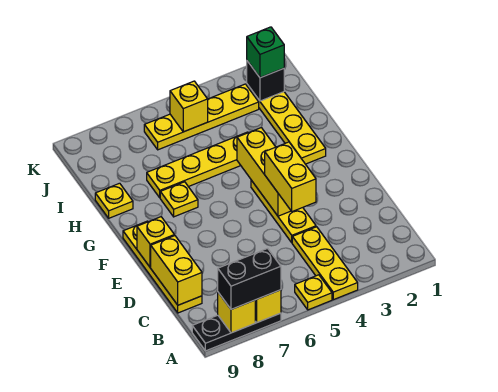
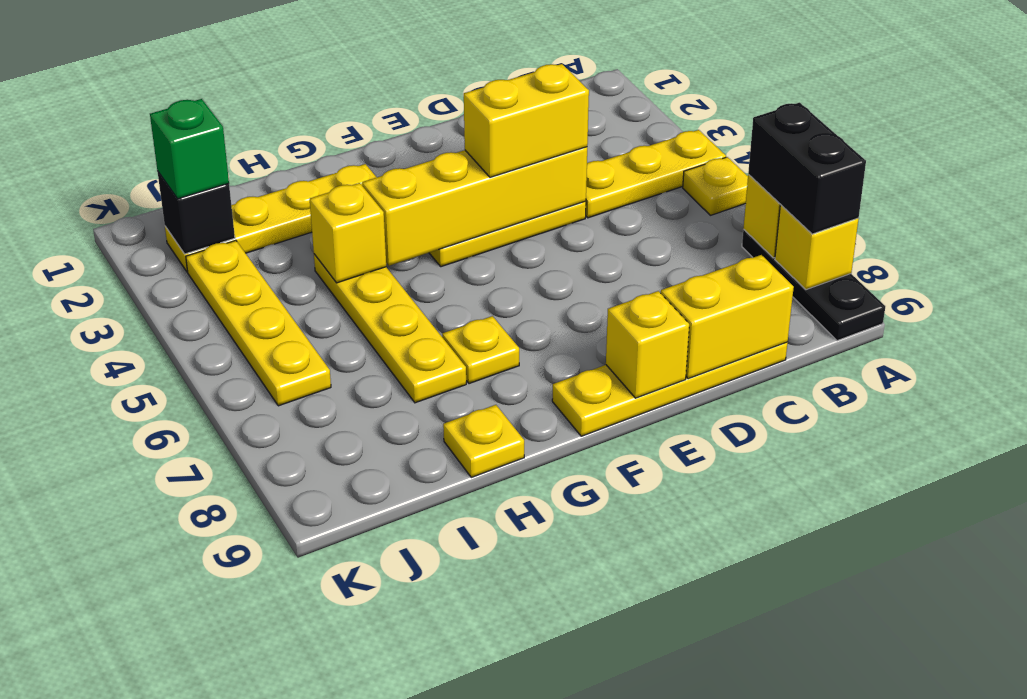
yellow brick E4:G4 level 2 -> yellow brick D4:G4 level 2
yellow brick J5 level 2 -> yellow brick H4 level 2

